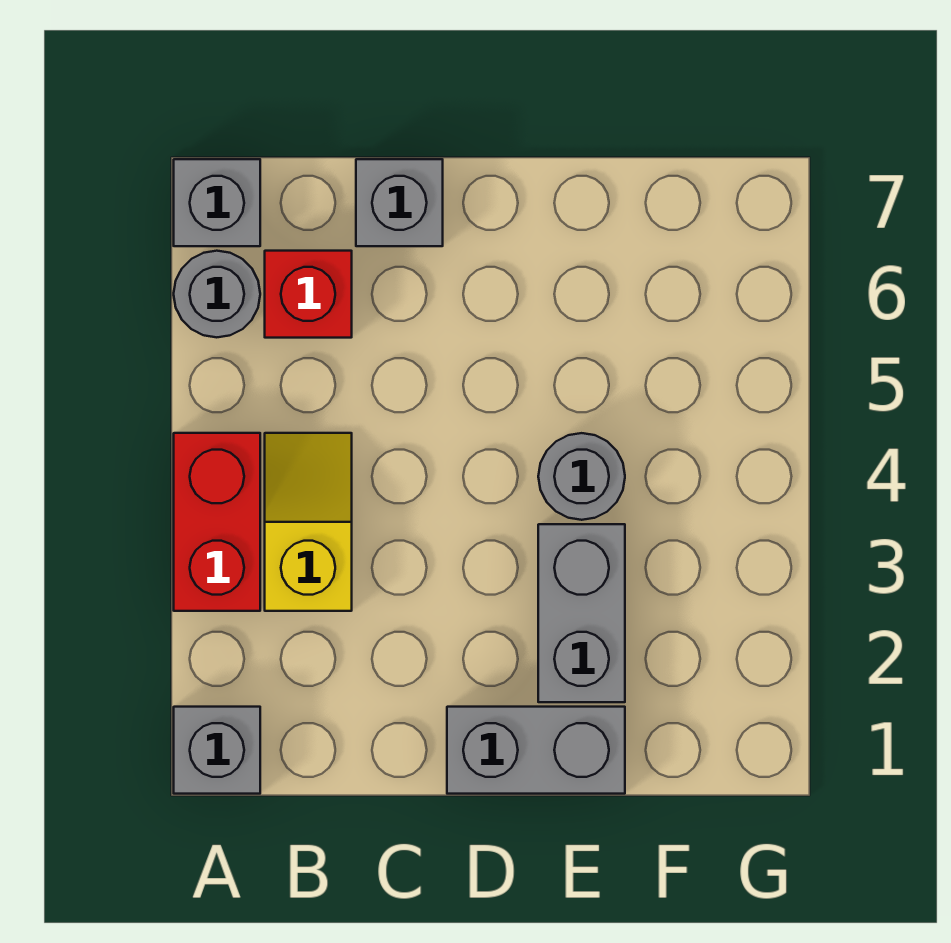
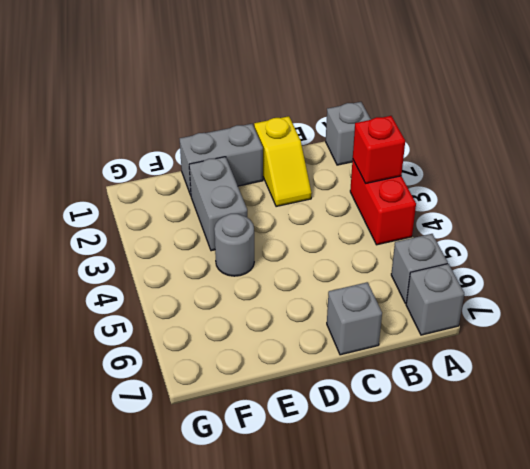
grey round brick A6 level 1 -> grey brick A6 level 1
yellow slope B3:B4 level 1 top 3 -> yellow slope C1:C2 level 1 top 1
red brick B6 level 1 -> red brick A3 level 2

